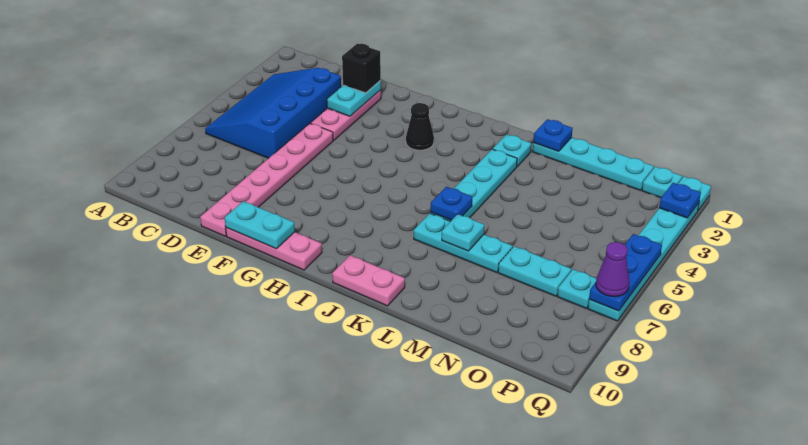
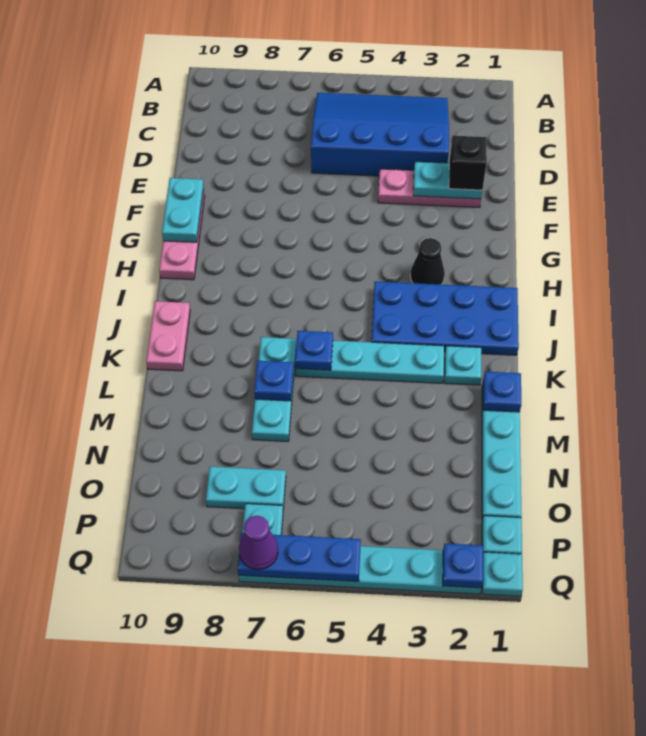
pink plate E5:E10 level 1 -> none
none -> blue plate I1:J4 level 1
cyan plate L7 level 2 -> blue plate L7 level 2
cyan plate N7:O7 level 1 -> cyan plate O7:O8 level 1

